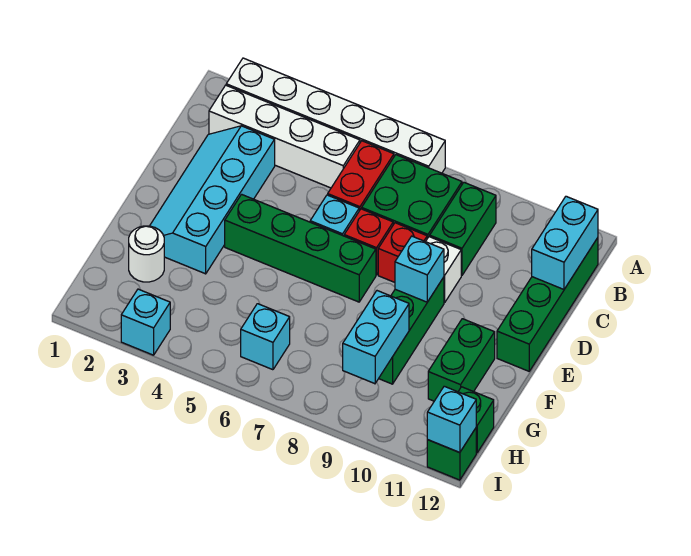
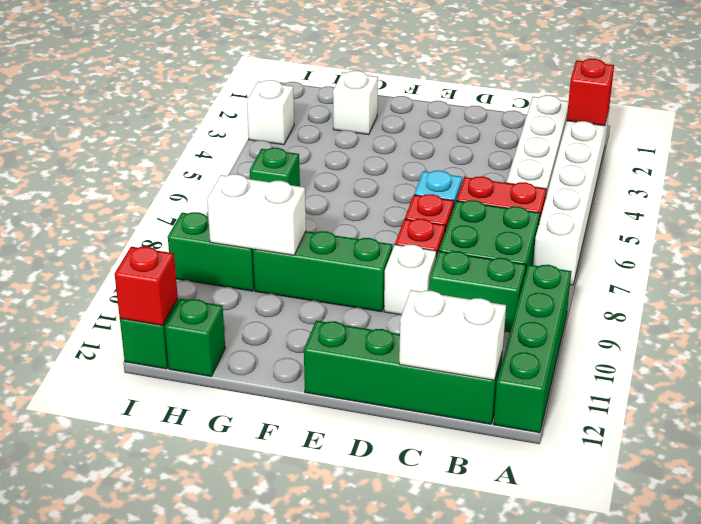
none -> red brick A2 level 2
cyan brick B12:C12 level 2 -> white brick B12:C12 level 2
cyan slope C2:F3 level 1 top 3 -> none
green brick E4:E7 level 1 -> green brick A9:A12 level 1
cyan brick E9 level 2 -> none
green brick F11:G11 level 1 -> green brick H9:I9 level 1
white round brick G2 level 1 -> white brick G2 level 1
cyan brick G9:H9 level 2 -> white brick G9:H9 level 2
cyan brick H6 level 1 -> green brick H6 level 1
cyan brick I3 level 1 -> white brick I3 level 1
cyan brick I12 level 2 -> red brick I12 level 2

